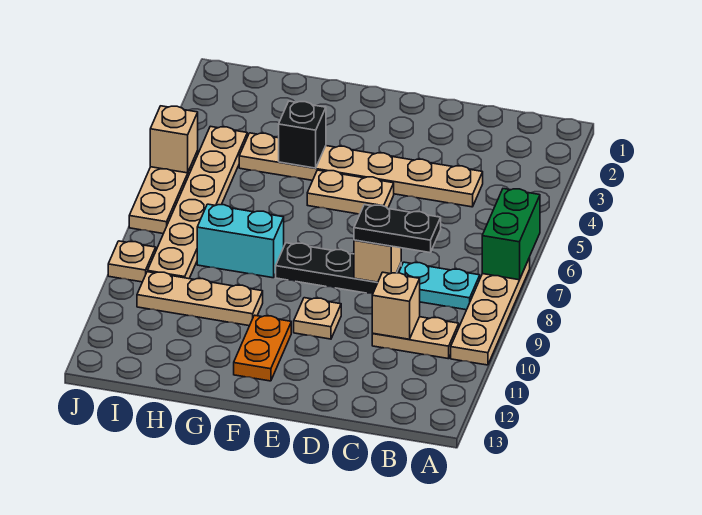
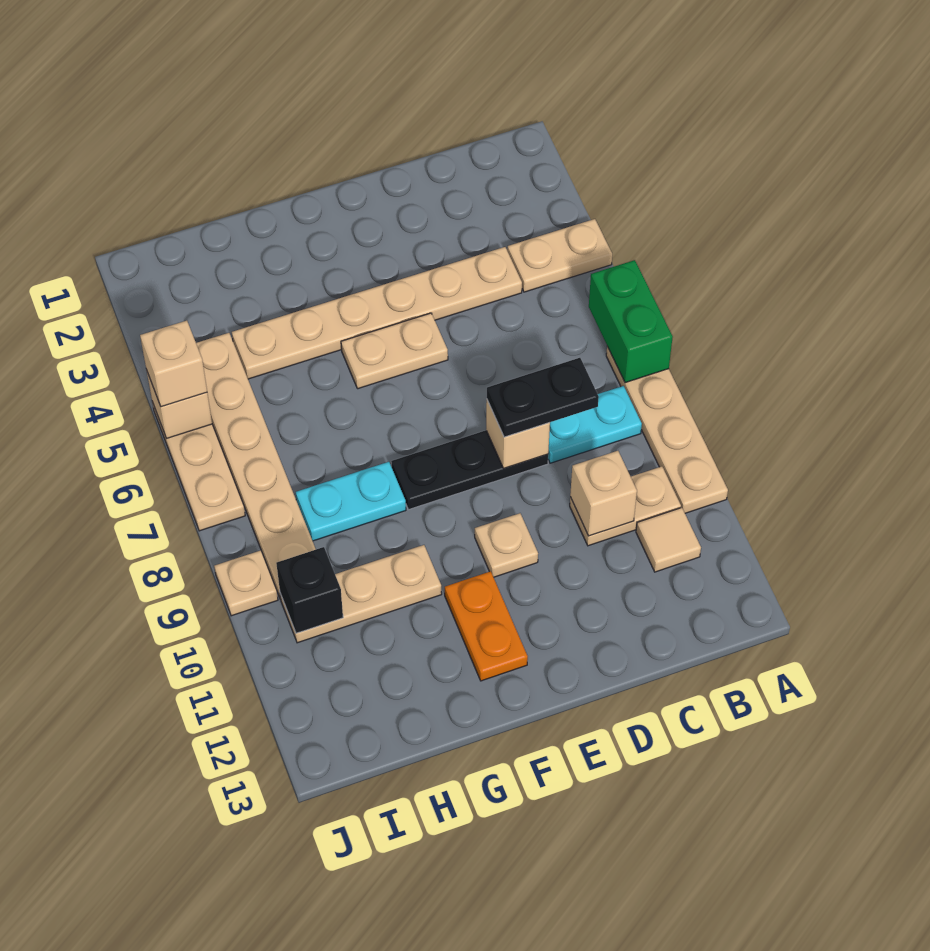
none -> tan plate A4:B4 level 1
none -> tan tile B11 level 1
black brick G4 level 2 -> black brick I10 level 2
cyan brick G8:H8 level 1 -> cyan plate G8:H8 level 1
none -> tan brick J5 level 3

